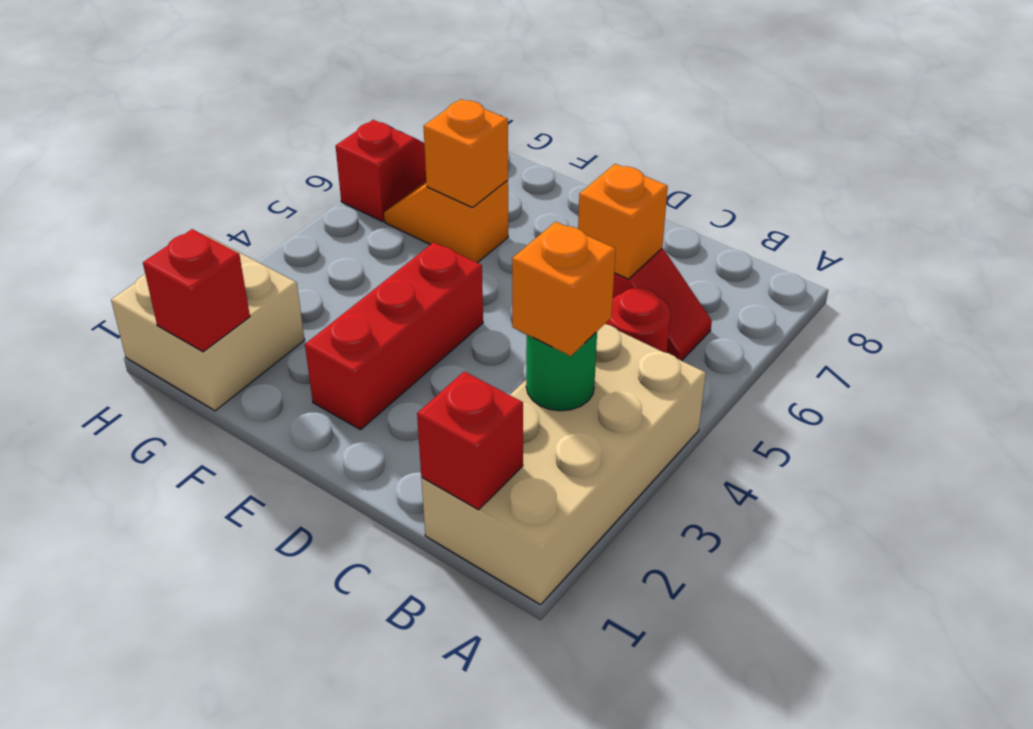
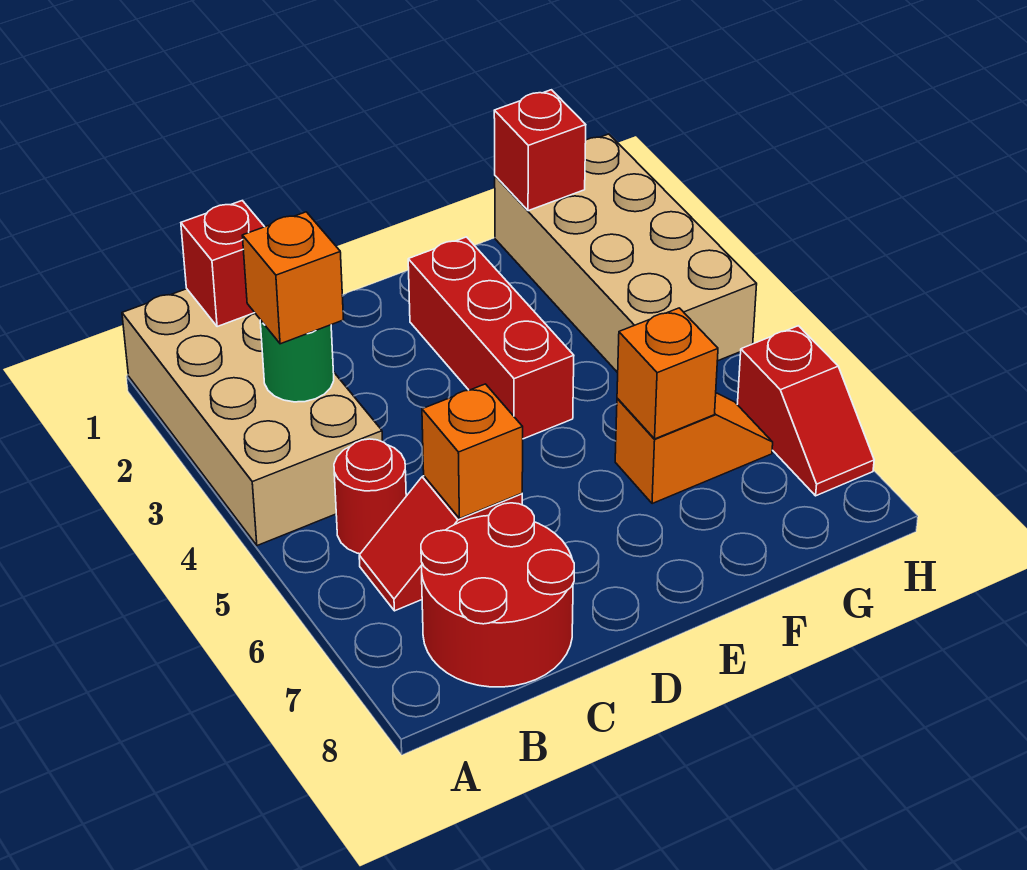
none -> red round brick B7:C8 level 1
tan brick G1:H2 level 1 -> tan brick G1:H4 level 1

